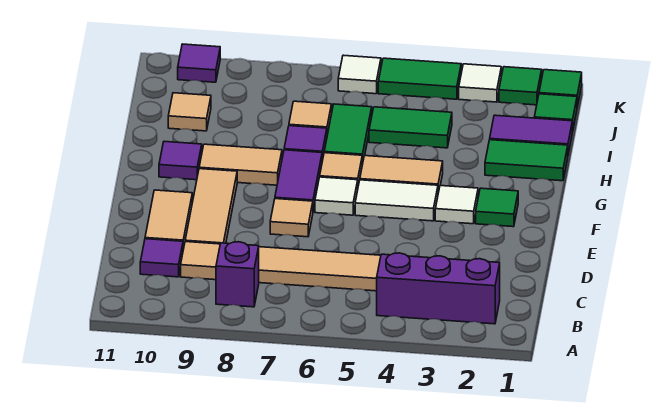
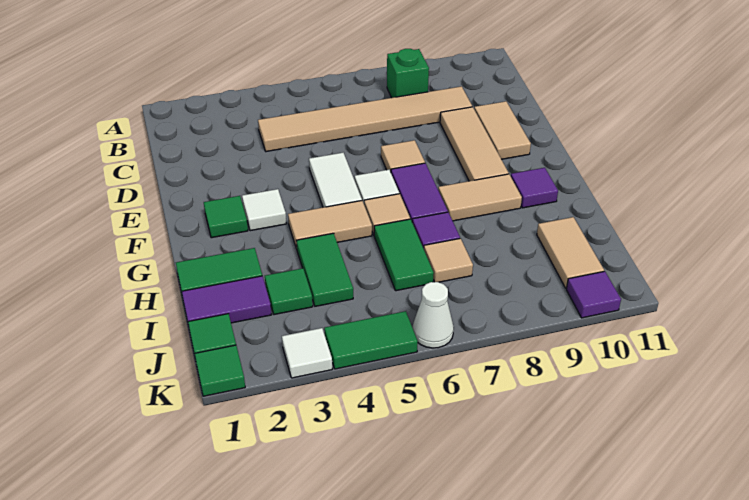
purple brick B2:B4 level 1 -> none
purple brick B8 level 1 -> green brick B8 level 1
purple tile C10 level 1 -> none
white tile F4:F5 level 1 -> white tile E5:F5 level 1
green tile I4:I5 level 1 -> green tile H4:I4 level 1
tan tile I10 level 1 -> tan tile I10:J10 level 1
green tile K2 level 1 -> green tile I3 level 1
white tile K6 level 1 -> white cone K6 level 1

